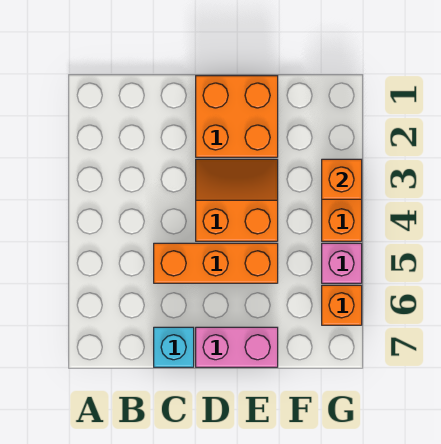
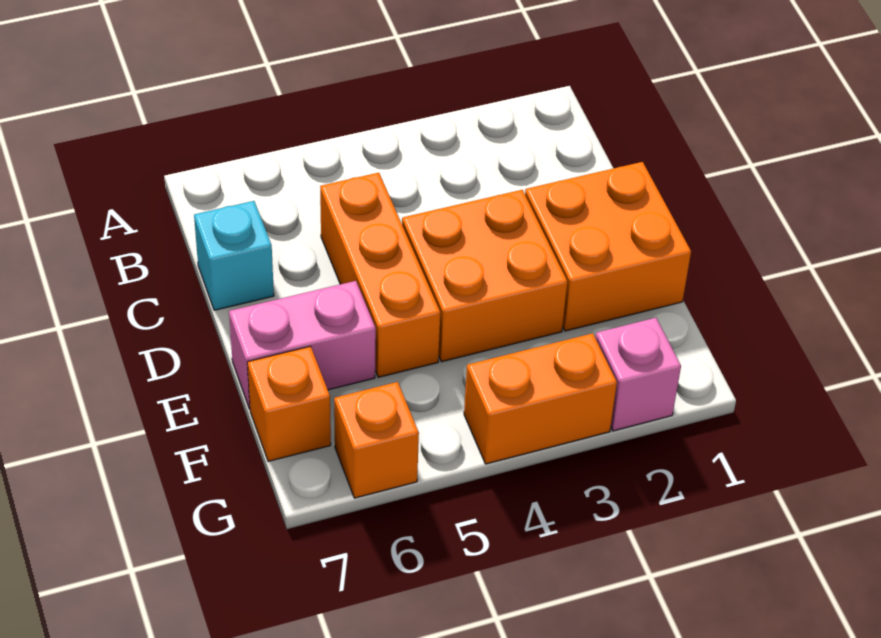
orange slope D3:E4 level 1 top 4 -> orange brick D3:E4 level 1
pink brick D7:E7 level 1 -> pink brick E6:E7 level 1
orange brick G3 level 2 -> orange brick F7 level 1
pink brick G5 level 1 -> pink brick G2 level 1

